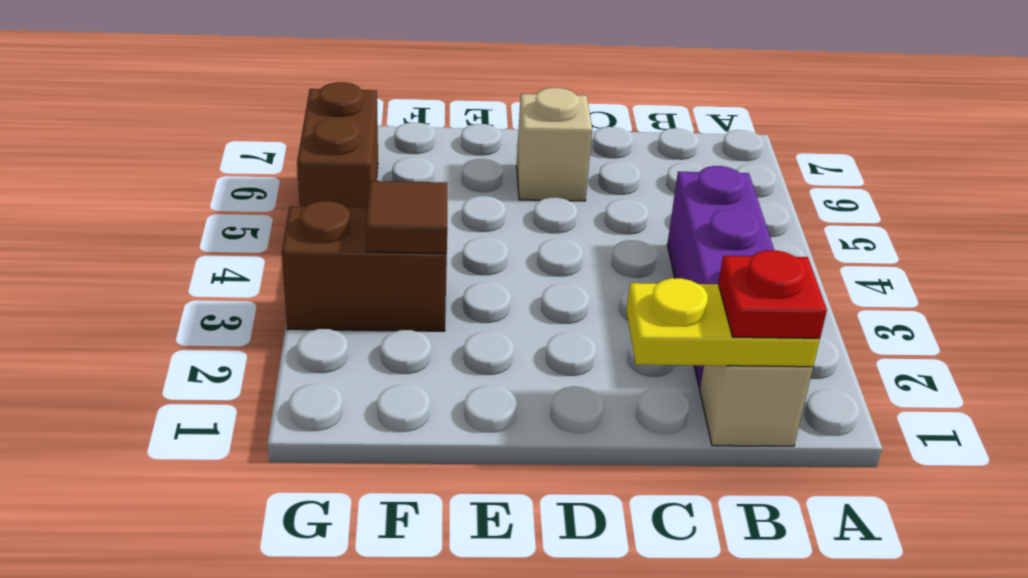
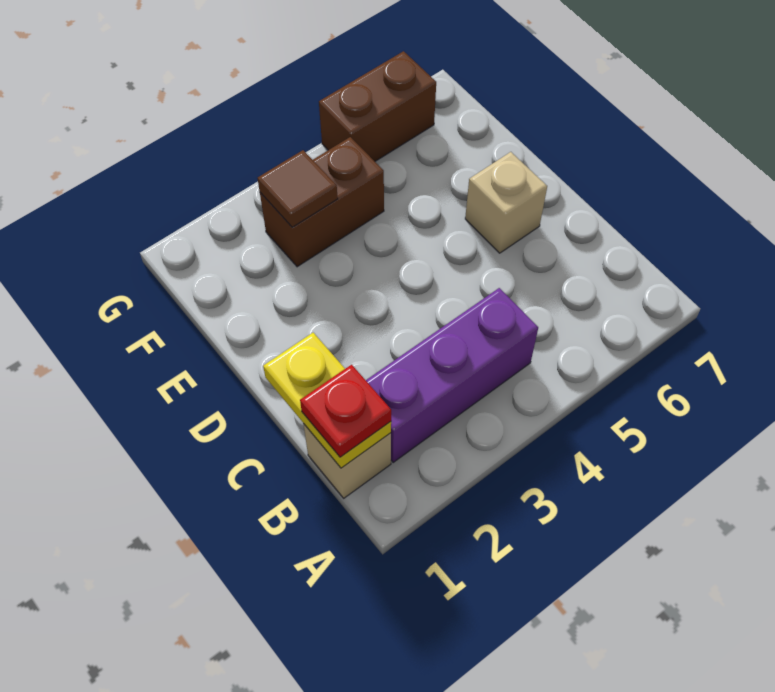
brown brick F3:G3 level 1 -> brown brick F3:F4 level 1

